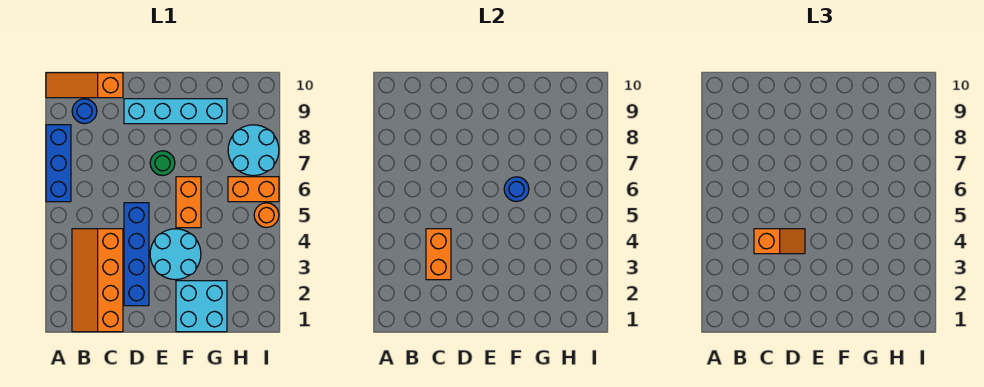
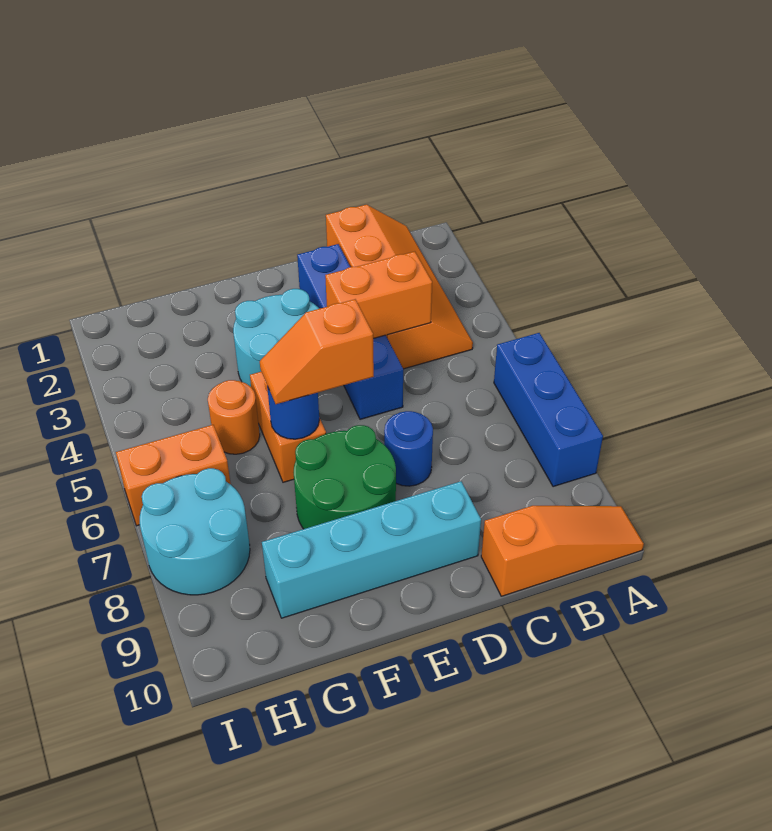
blue round brick B9 level 1 -> blue round brick D7 level 1
orange brick C3:C4 level 2 -> orange brick C4:D4 level 2
orange slope C4:D4 level 3 top C -> orange slope E6:F6 level 3 top E
green round brick E7 level 1 -> green round brick E7:F8 level 1
cyan brick F1:G2 level 1 -> none
orange round brick I5 level 1 -> orange round brick G5 level 1

